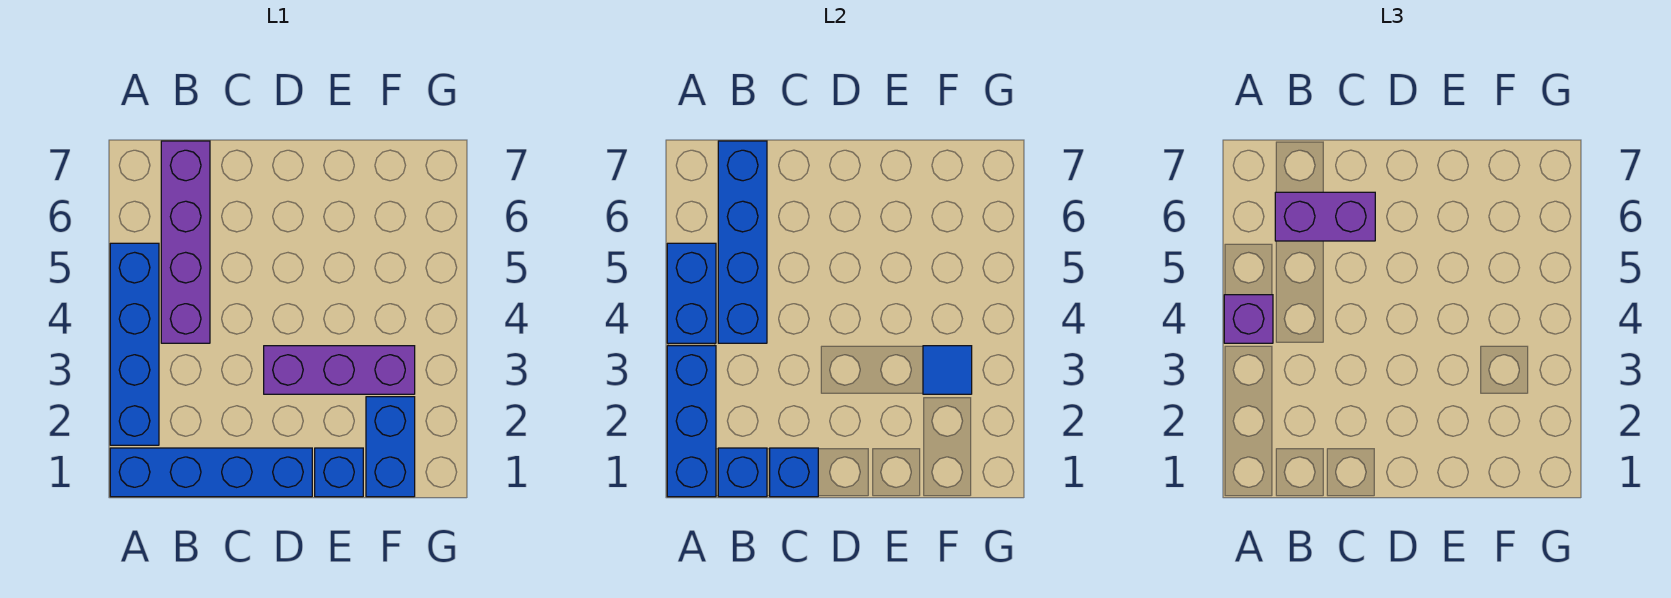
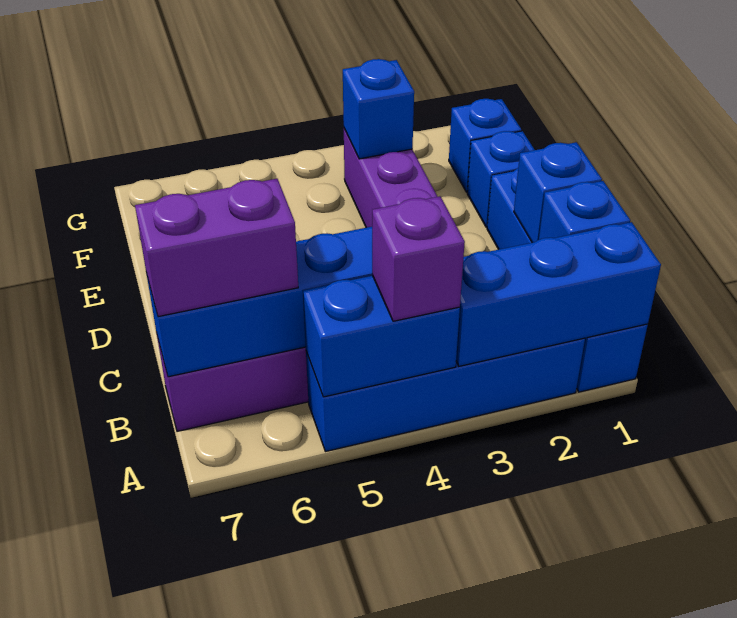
purple brick B6:C6 level 3 -> purple brick B6:B7 level 3
blue brick F1:F2 level 1 -> blue brick F1 level 1
blue tile F3 level 2 -> blue brick F3 level 2

